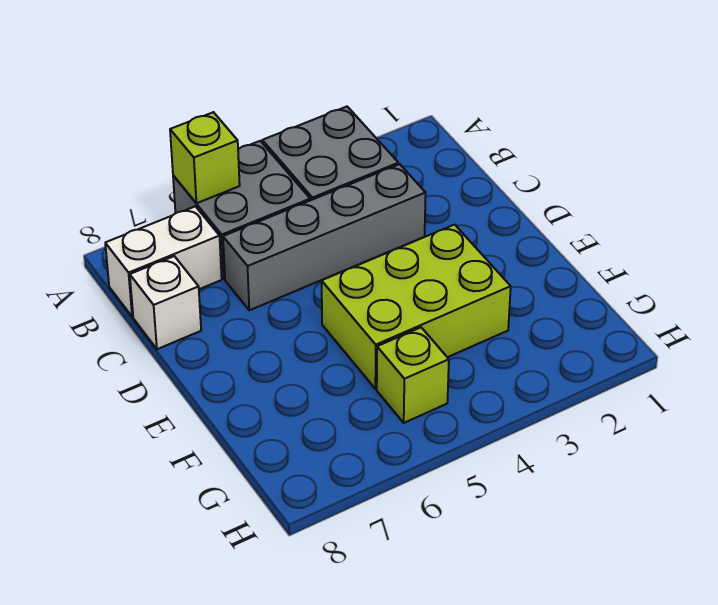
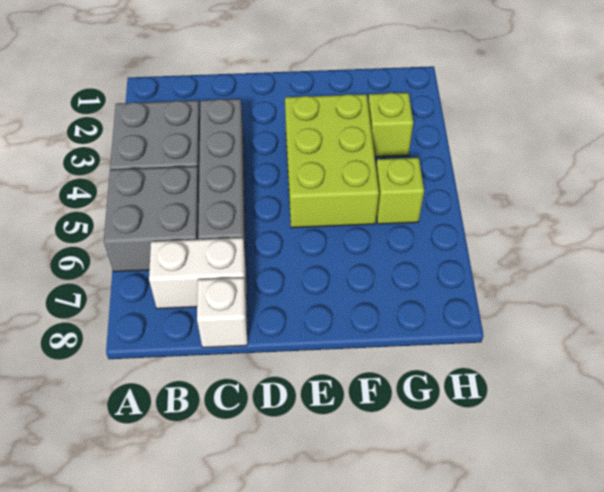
lime brick A6 level 2 -> lime brick G3 level 1
white brick B7:B8 level 1 -> white brick B7:C7 level 1

